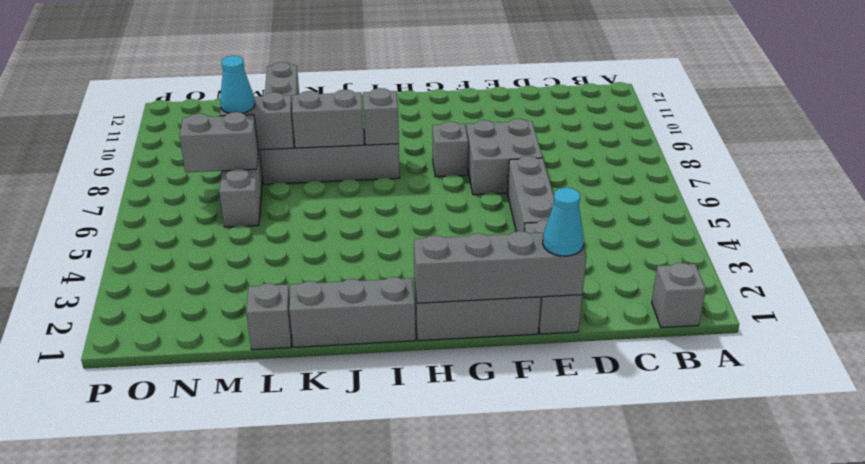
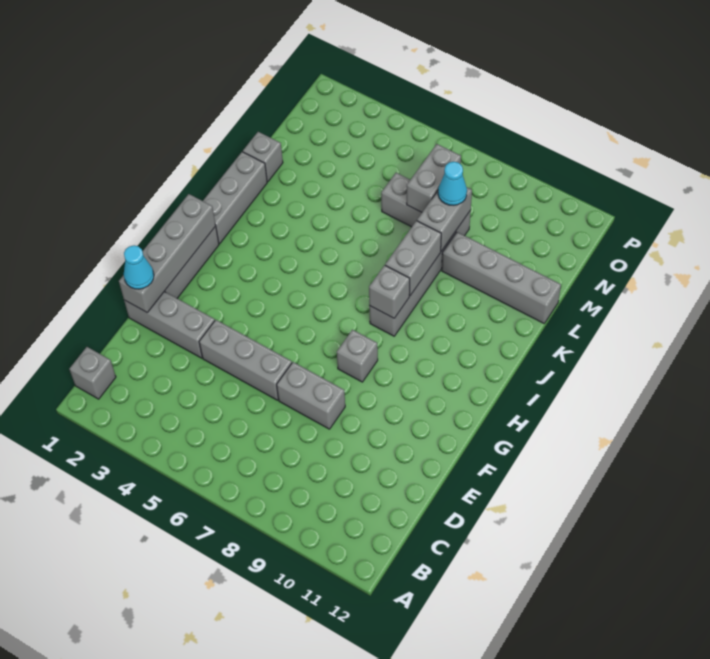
grey brick E7:F8 level 1 -> grey brick E7:E8 level 1

